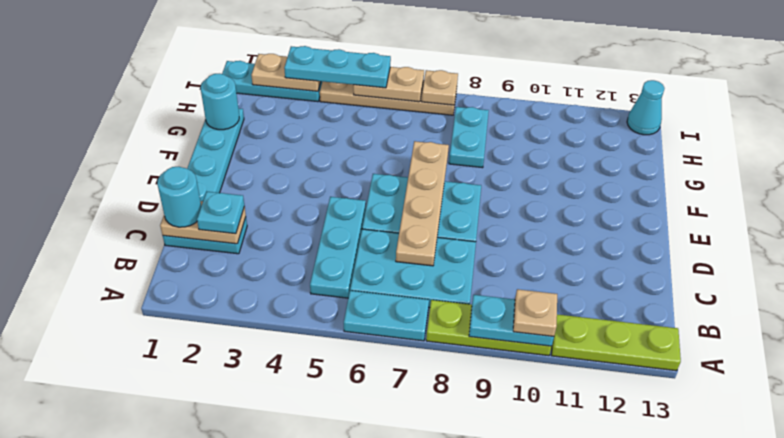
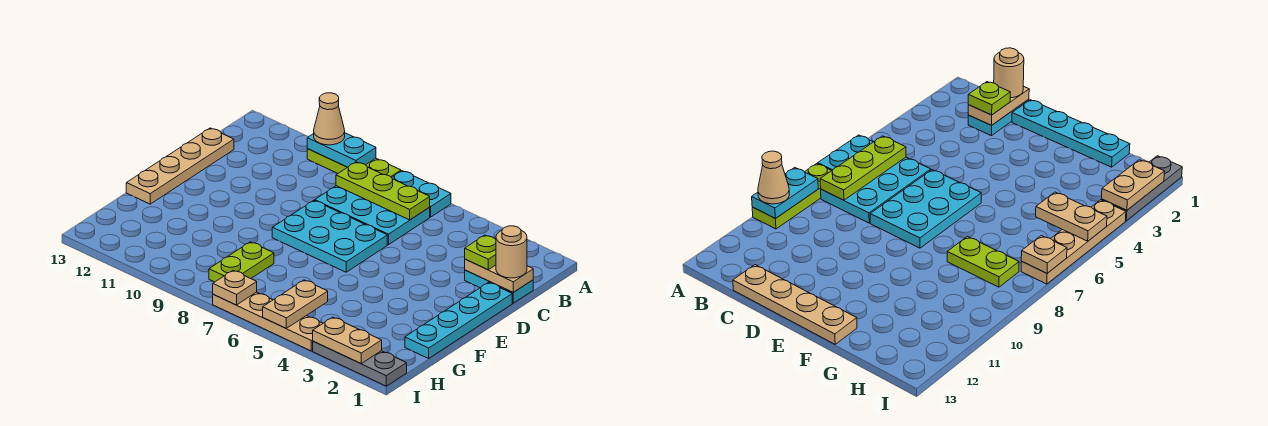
tan plate A10 level 3 -> tan cone A10 level 3
lime plate A11:A13 level 1 -> lime plate B6:B8 level 2
cyan plate B5:D5 level 1 -> none
cyan round brick C1 level 3 -> tan round brick C1 level 3
cyan plate C2 level 3 -> lime plate C2 level 3
tan plate C7:F7 level 2 -> tan plate C13:F13 level 1
cyan round brick G1 level 2 -> none
cyan plate G8:H8 level 1 -> lime plate G8:H8 level 1
cyan plate I1:I3 level 1 -> grey plate I1:I3 level 1
cyan plate I3:I5 level 3 -> none
tan plate I5:I6 level 2 -> tan plate H5:I5 level 2
cyan cone I13 level 1 -> none

